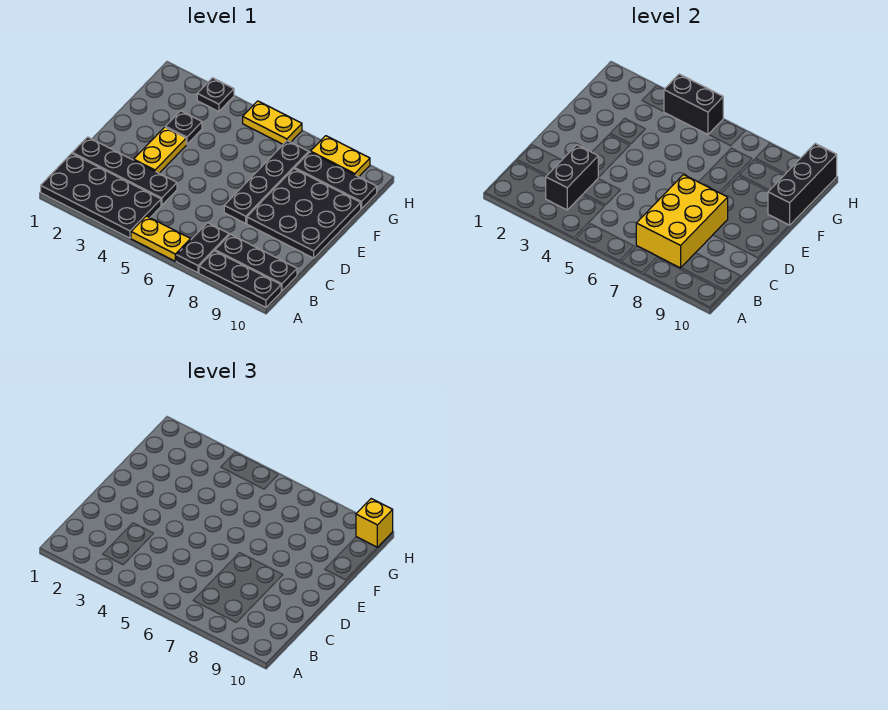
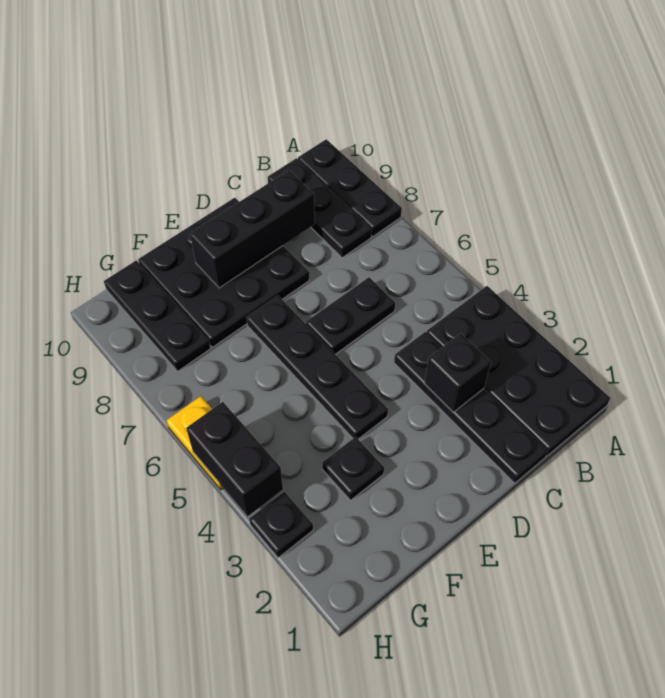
yellow plate A5:A6 level 1 -> none
black plate A7:B7 level 1 -> black plate C6:D6 level 1
black brick B3:C3 level 2 -> black brick C3 level 2
yellow brick B7:D8 level 2 -> none
yellow plate D3:E3 level 1 -> none
black plate D7:G7 level 1 -> black plate E4:E7 level 1
black brick F10:H10 level 2 -> black brick C9:E9 level 2
yellow plate H8:H9 level 1 -> none
yellow brick H10 level 3 -> none

